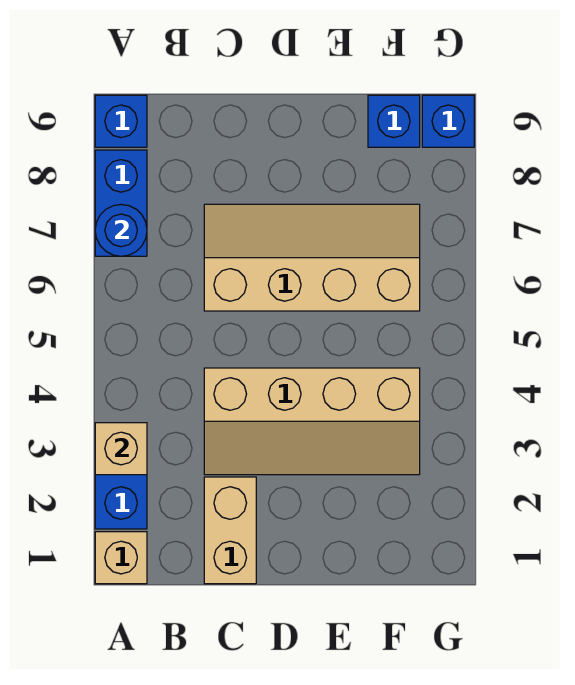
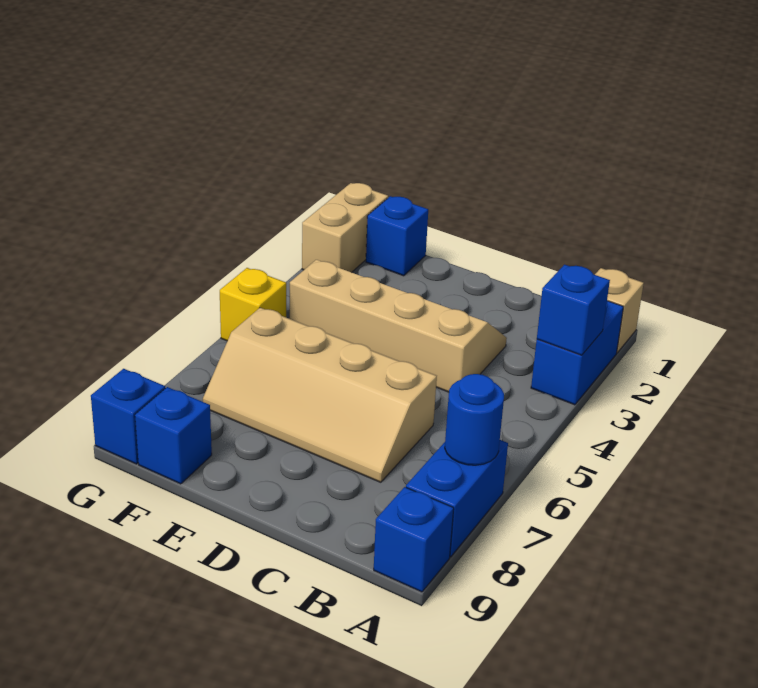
tan brick A3 level 2 -> blue brick A3 level 2
tan brick C1:C2 level 1 -> tan brick G1:G2 level 1
none -> blue brick F1 level 1
none -> yellow brick G5 level 1

